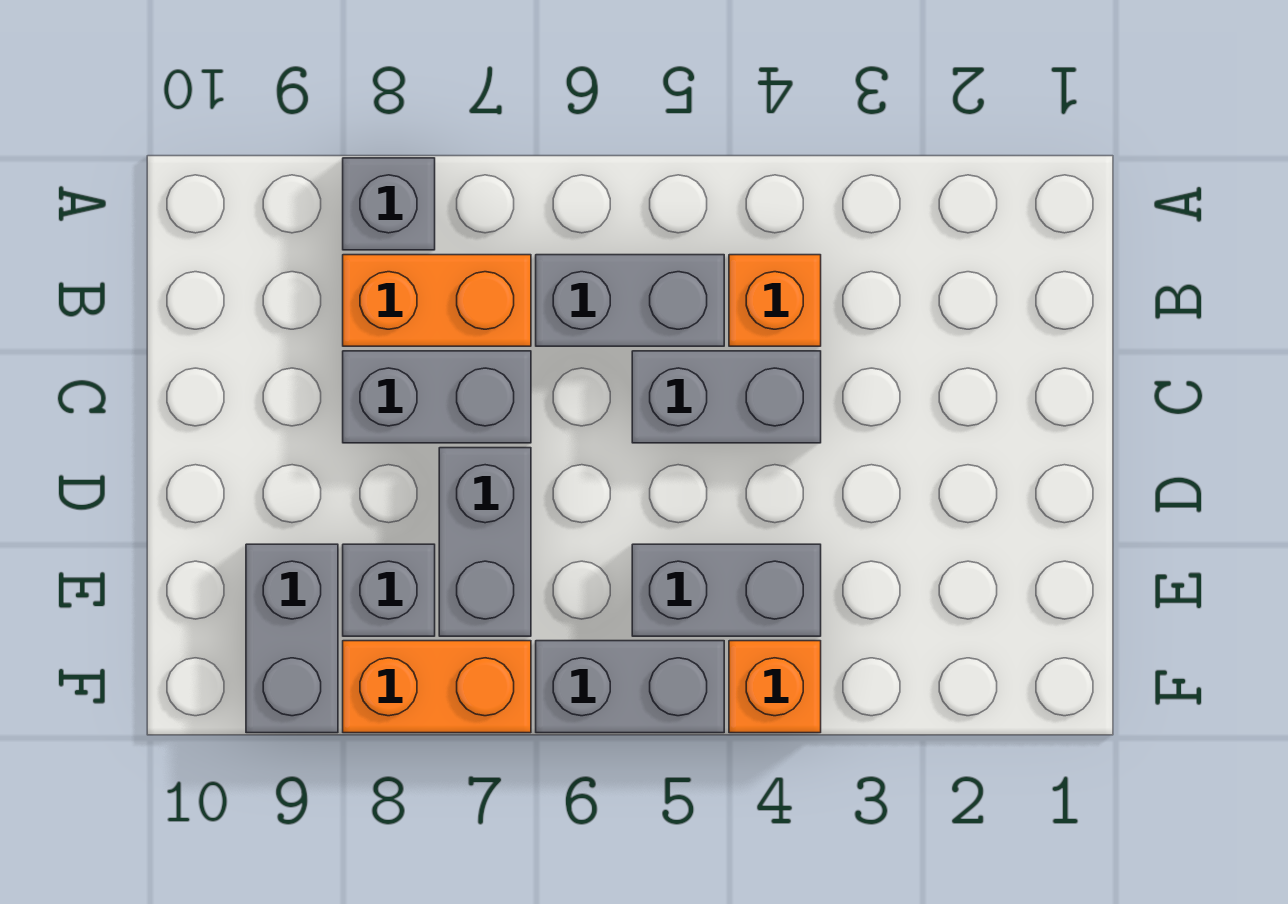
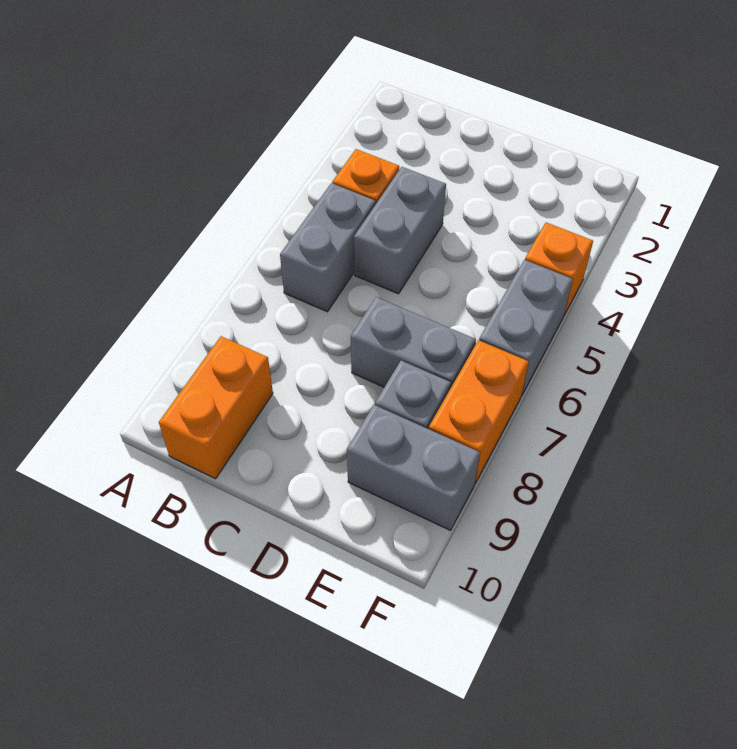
grey brick A8 level 1 -> none
orange brick B7:B8 level 1 -> orange brick B9:B10 level 1
grey brick C7:C8 level 1 -> none
grey brick E4:E5 level 1 -> none

